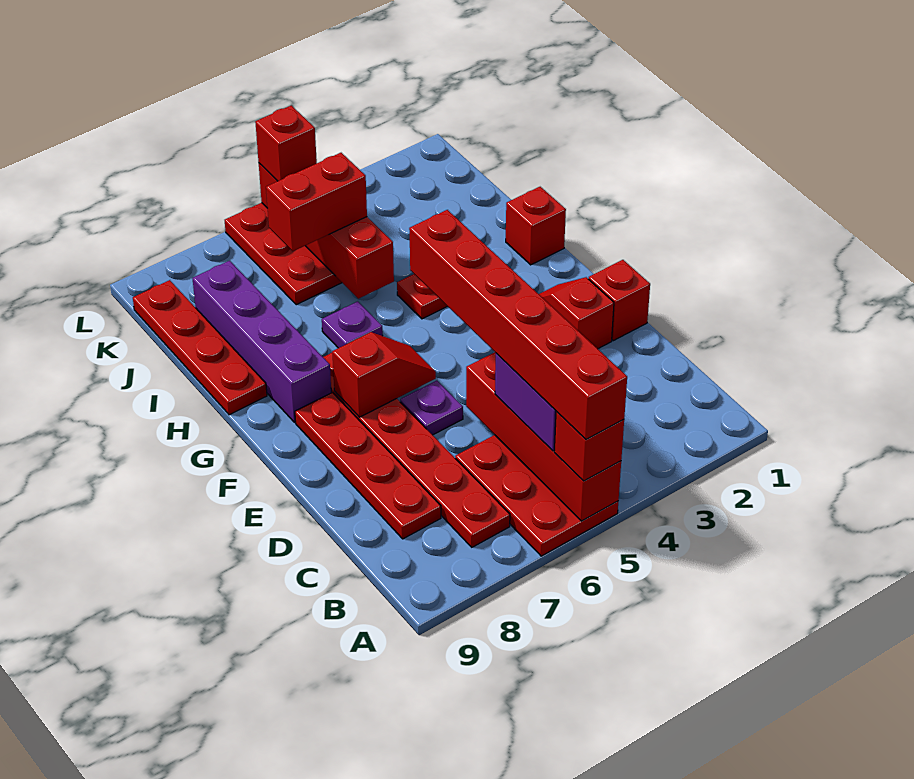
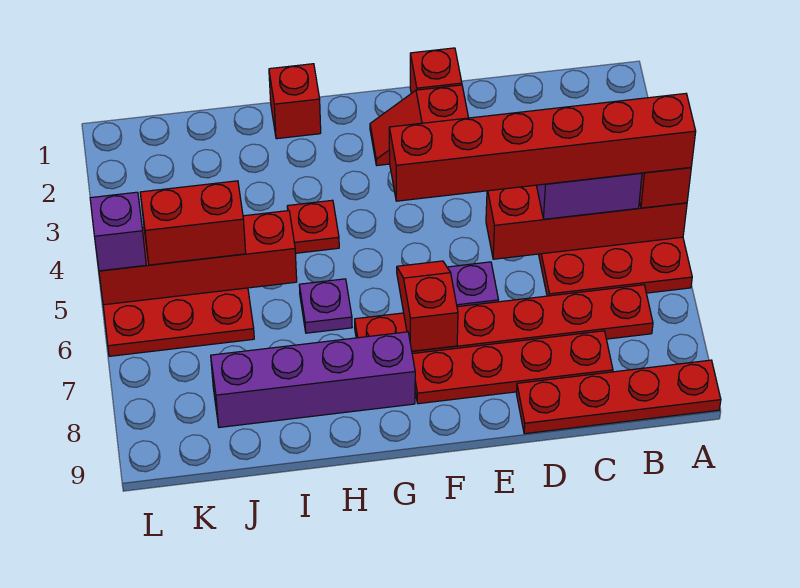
red plate H9:K9 level 1 -> red plate A9:D9 level 1
red brick J5:J6 level 3 -> red brick J5:K5 level 3
red brick L5 level 3 -> purple brick L5 level 3

